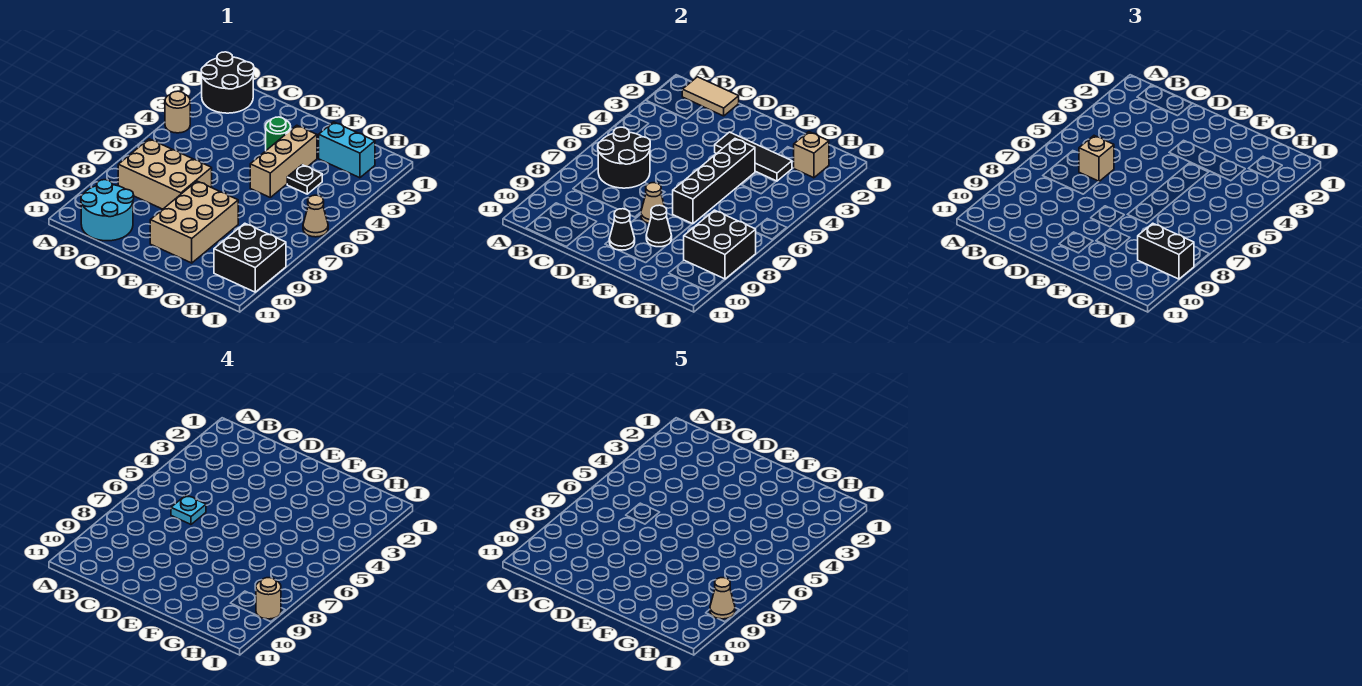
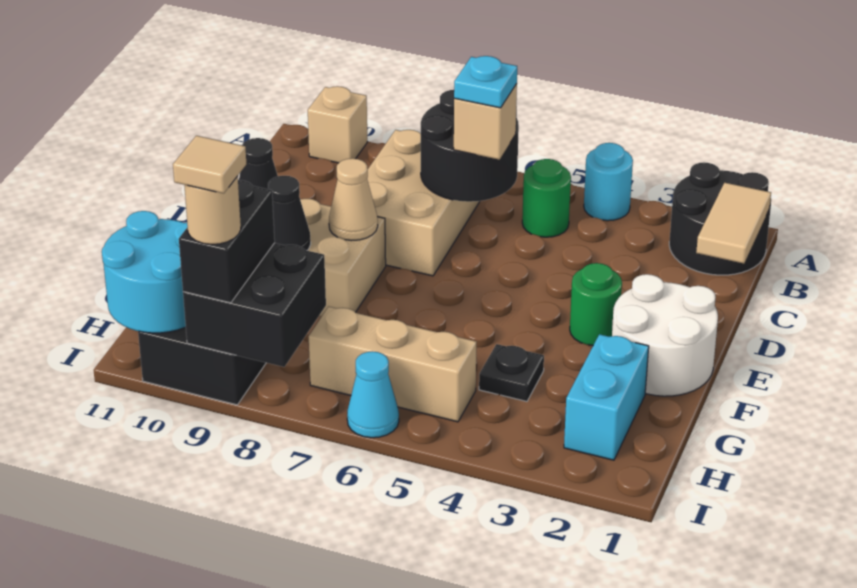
tan round brick A4 level 1 -> cyan round brick A4 level 1
none -> green round brick B5 level 1
cyan round brick B10:C11 level 1 -> cyan round brick H10:I11 level 2
none -> white round brick E1:F2 level 1
black tile E3:G3 level 2 -> none
tan brick F3:F5 level 1 -> tan brick H5:H7 level 1
black brick F4:F7 level 2 -> none
tan brick H2 level 2 -> tan brick A10 level 1
tan cone I6 level 1 -> cyan cone I6 level 1
tan cone I9 level 5 -> tan tile I9 level 5

